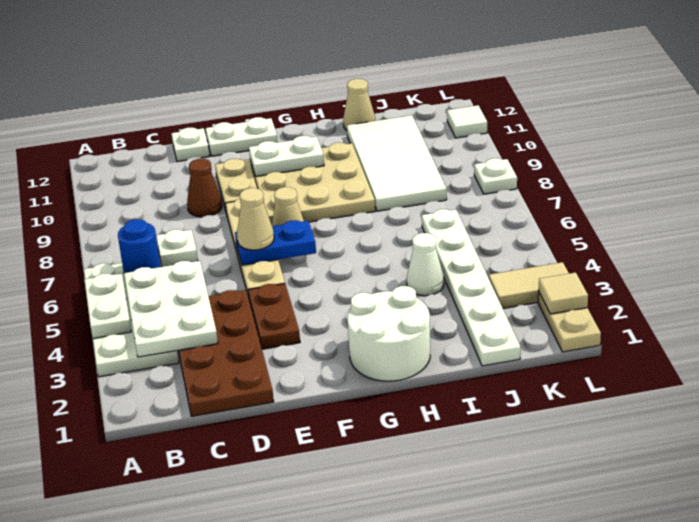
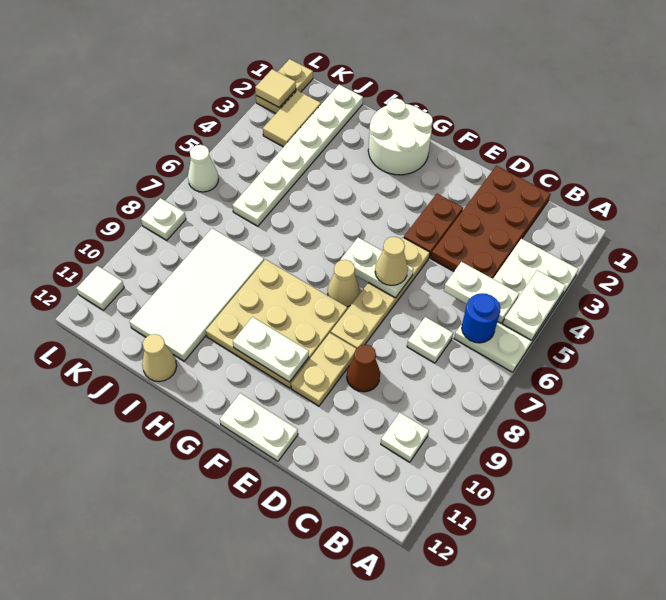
white plate B3:C5 level 2 -> white plate B5:C5 level 2
white plate D12 level 1 -> white plate B10 level 1
blue plate E6:F6 level 2 -> white plate E6:F6 level 2
white cone I4 level 1 -> white cone L6 level 1
tan tile K3:L3 level 1 -> tan tile K2:K3 level 1

